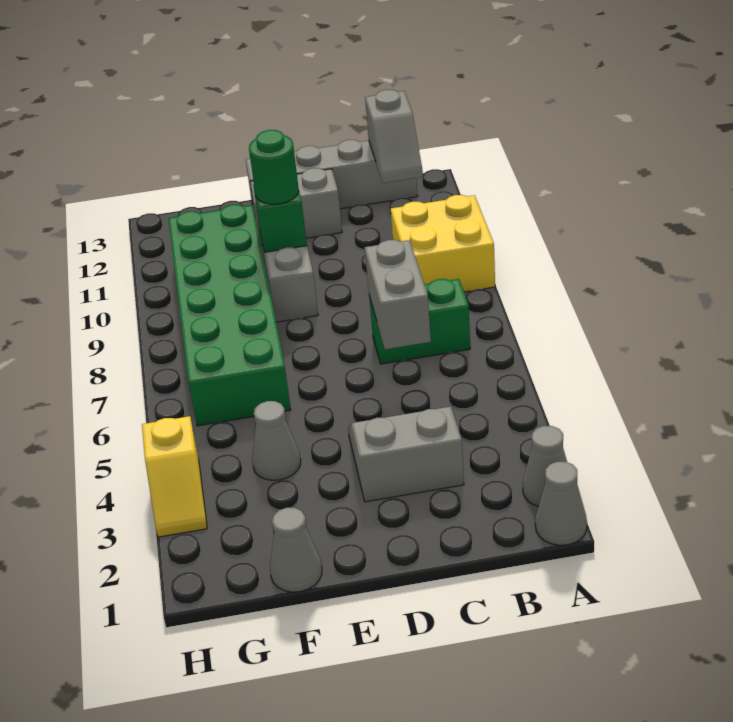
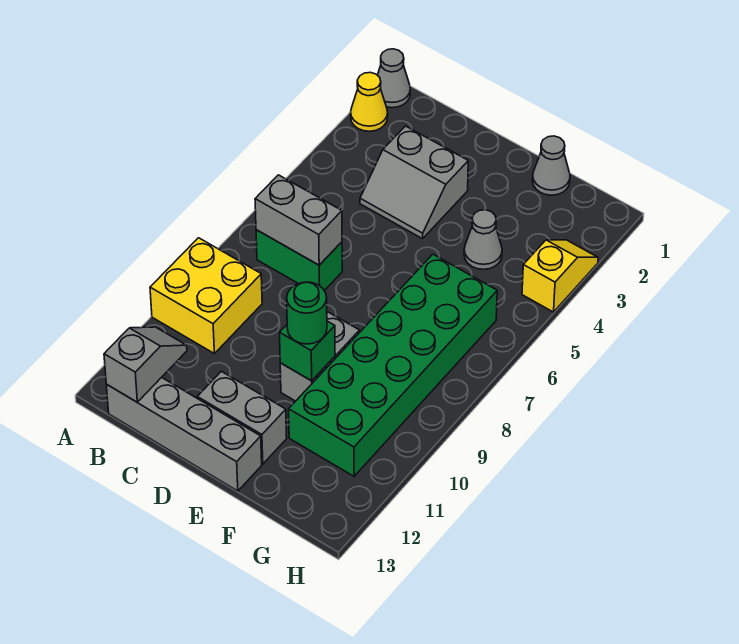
grey cone A2 level 1 -> yellow cone A2 level 1
grey brick C6:C7 level 2 -> grey brick B7:C7 level 2

